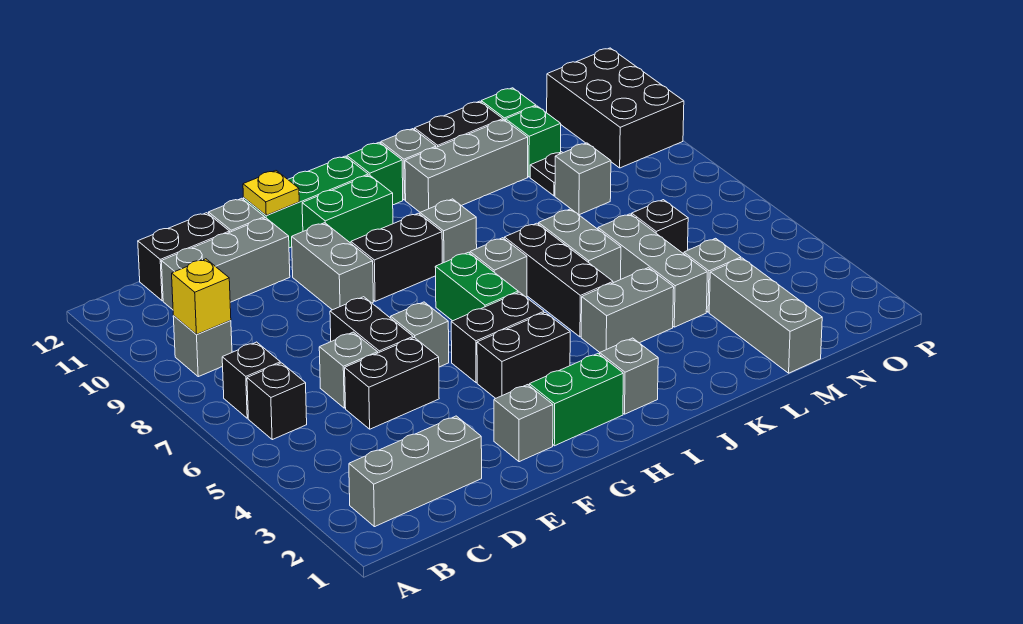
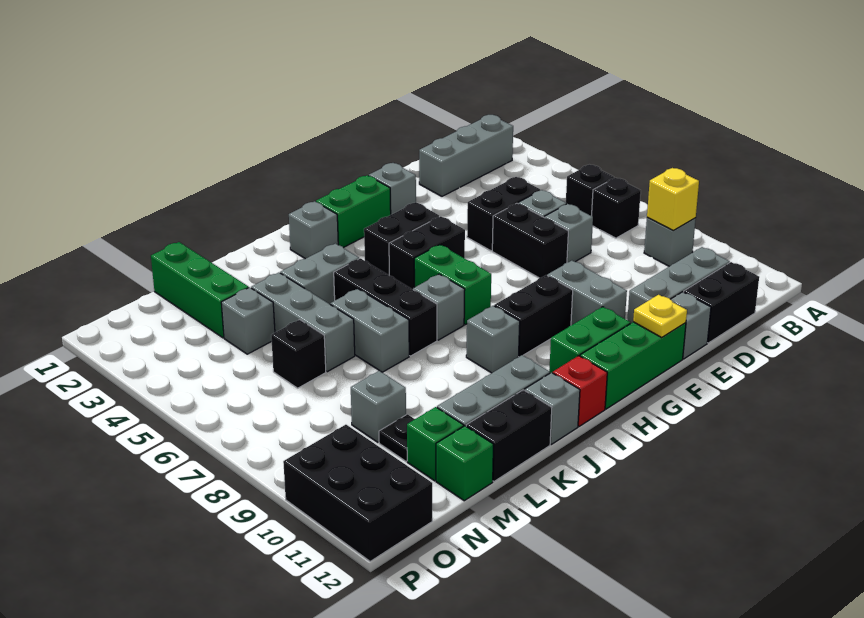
grey brick F6 level 1 -> grey brick D7 level 1
green brick I12 level 1 -> red brick I12 level 1
grey brick M1:M3 level 1 -> green brick M1:M3 level 1

